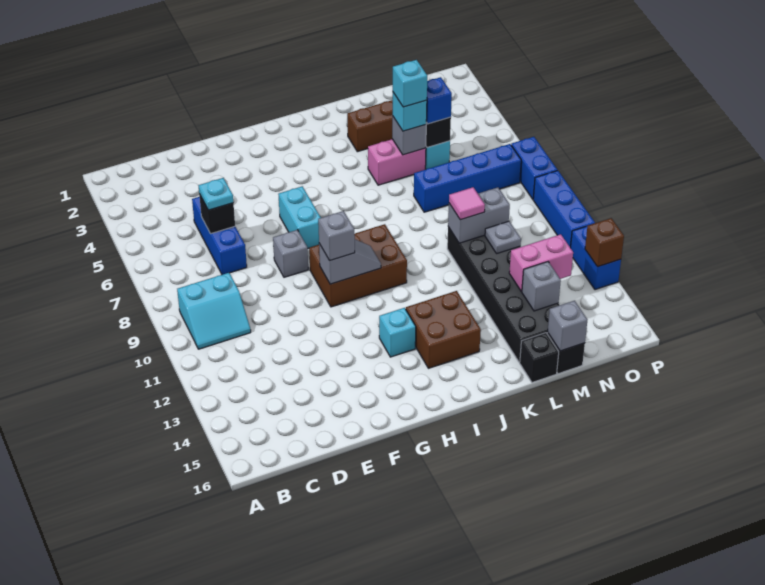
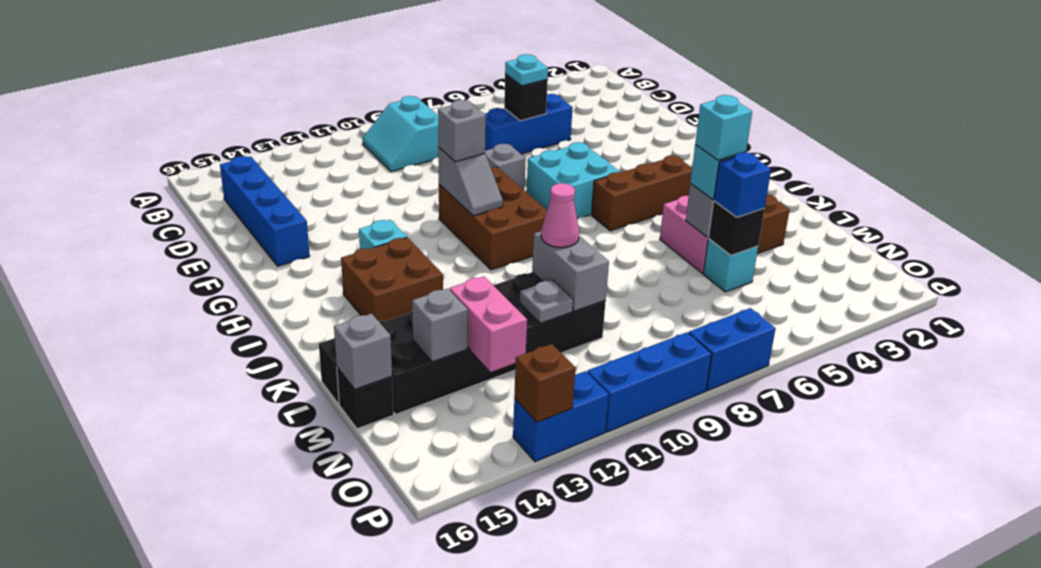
cyan brick G6:G7 level 1 -> cyan brick G6:H7 level 1
none -> brown brick I4:I6 level 1
blue brick L7:O7 level 1 -> blue brick C15:F15 level 1
pink tile L10 level 3 -> pink cone L10 level 3

